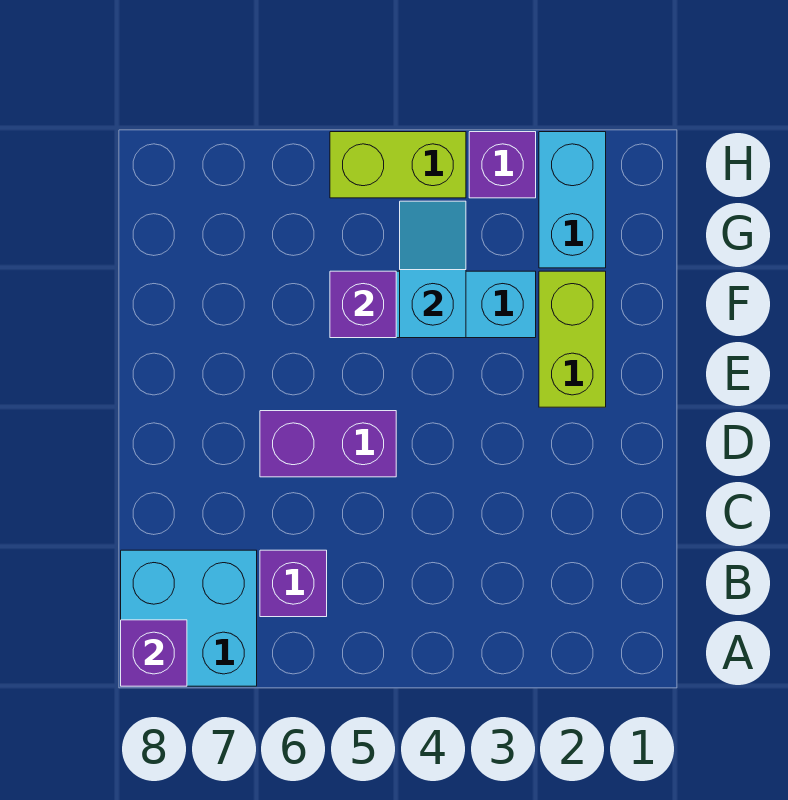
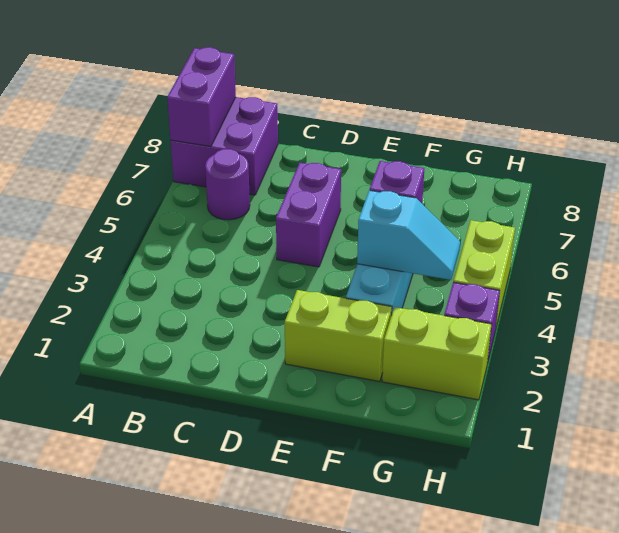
cyan brick A7:B8 level 1 -> purple brick A7:B8 level 1
purple brick A8 level 2 -> purple brick A7:A8 level 2
purple brick B6 level 1 -> purple round brick B6 level 1
cyan brick G2:H2 level 1 -> lime brick G2:H2 level 1

